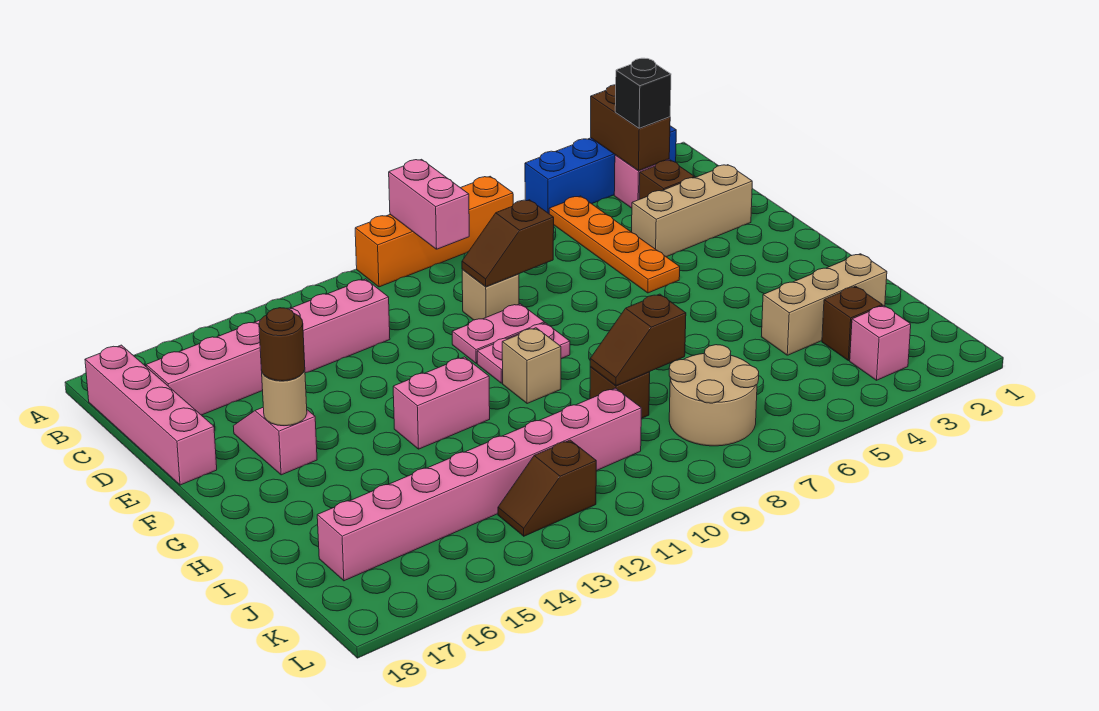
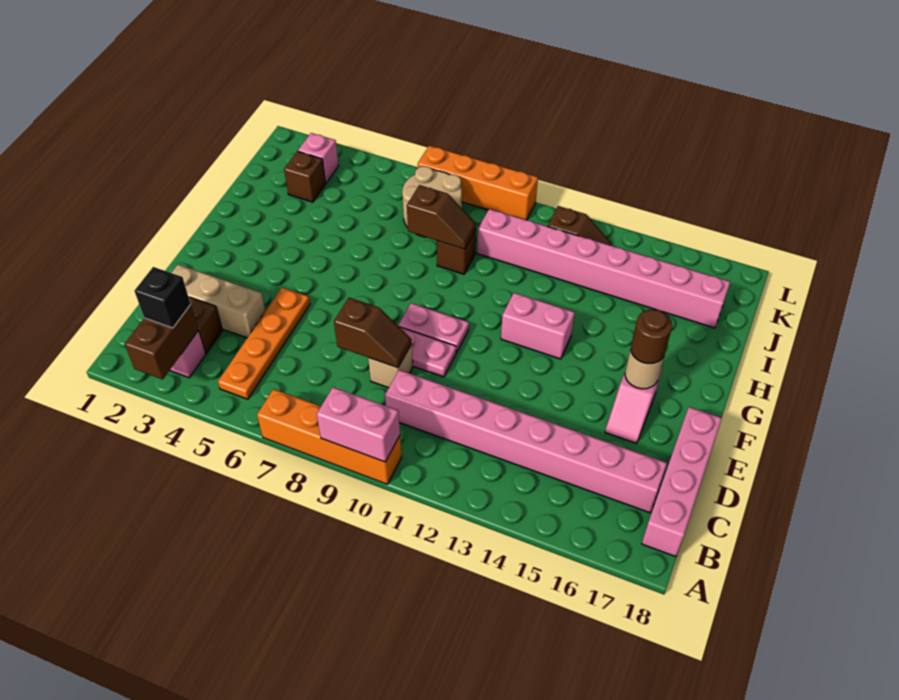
blue brick A2:A5 level 1 -> none
pink brick A9:B9 level 2 -> pink brick A9:A10 level 2
pink brick C12:C17 level 1 -> pink brick C10:C17 level 1
tan brick G10 level 1 -> none
tan brick I2:I4 level 1 -> none
none -> orange brick L7:L10 level 1

